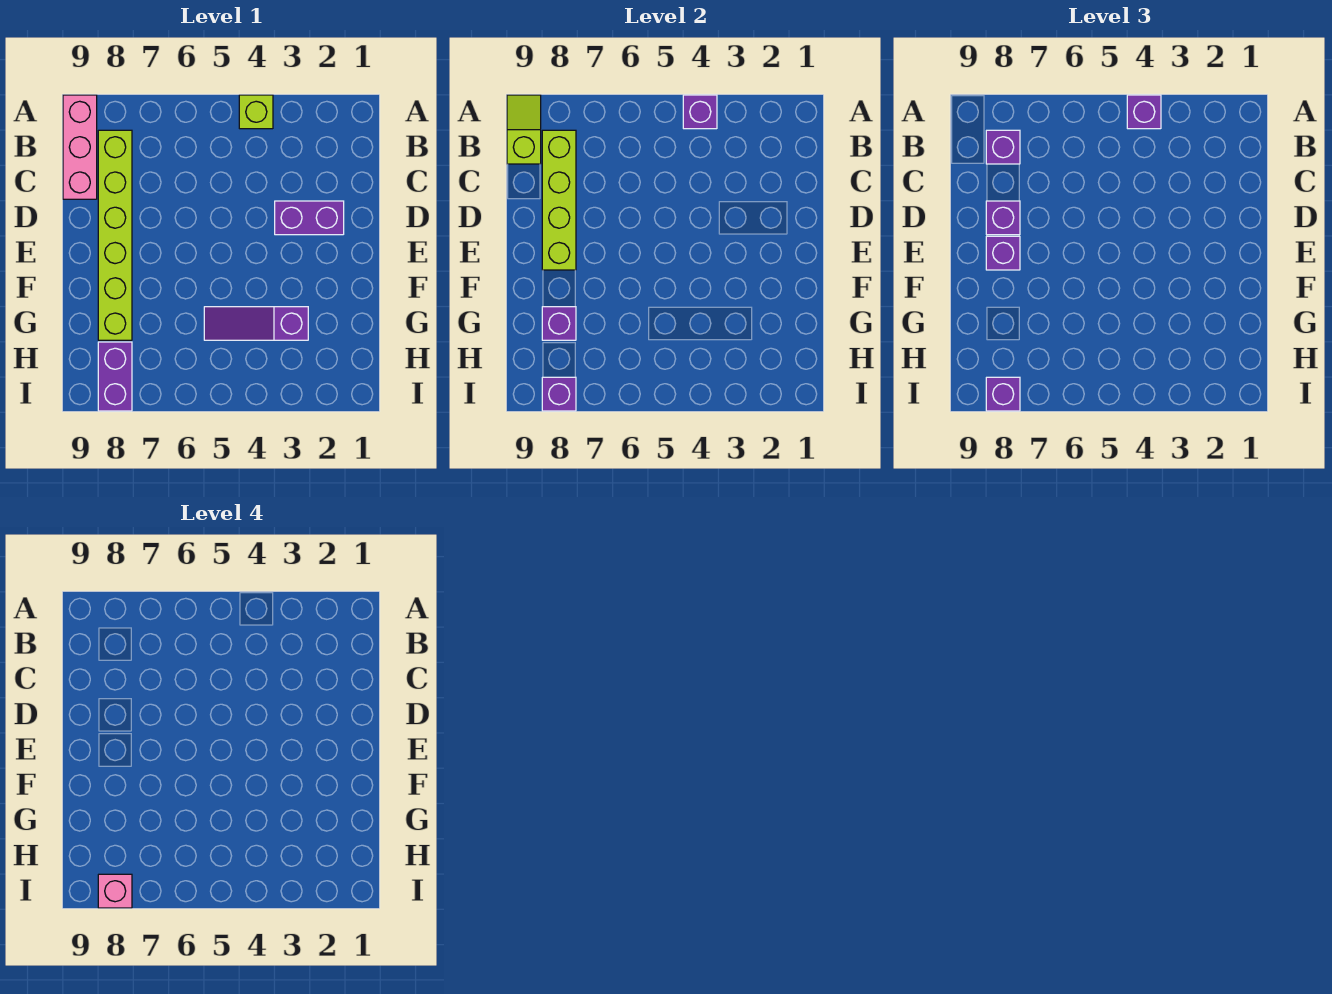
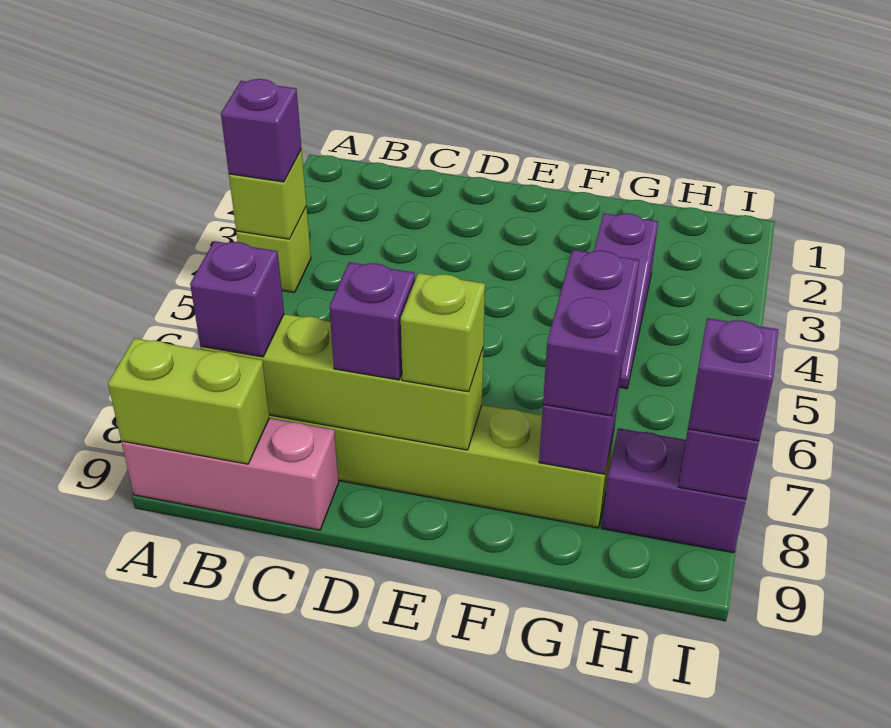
purple brick A4 level 2 -> lime brick A4 level 2
lime slope A9:B9 level 2 top B -> lime brick A9:B9 level 2
purple brick D2:D3 level 1 -> purple brick G7:G8 level 3
purple brick E8 level 3 -> lime brick E8 level 3
pink brick I8 level 4 -> none

